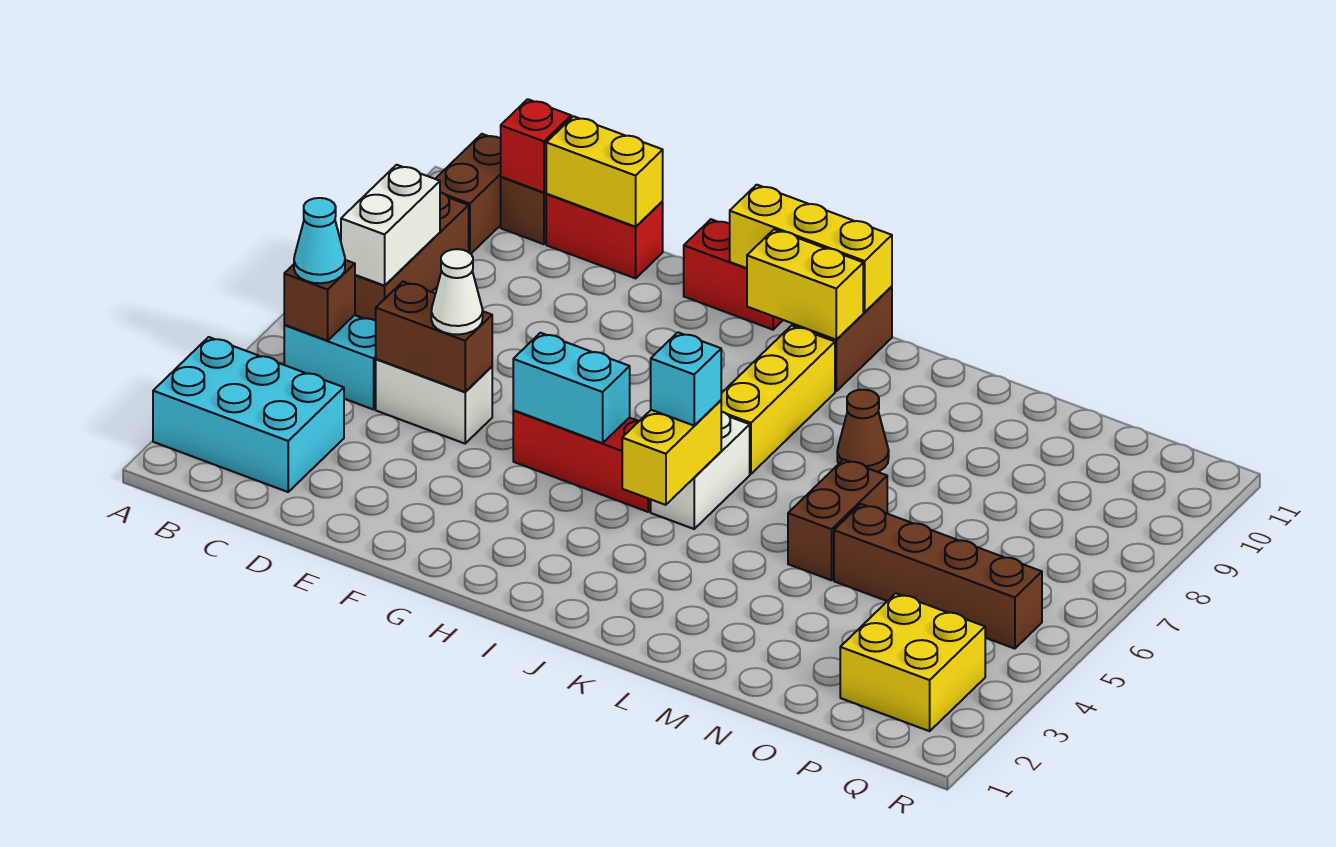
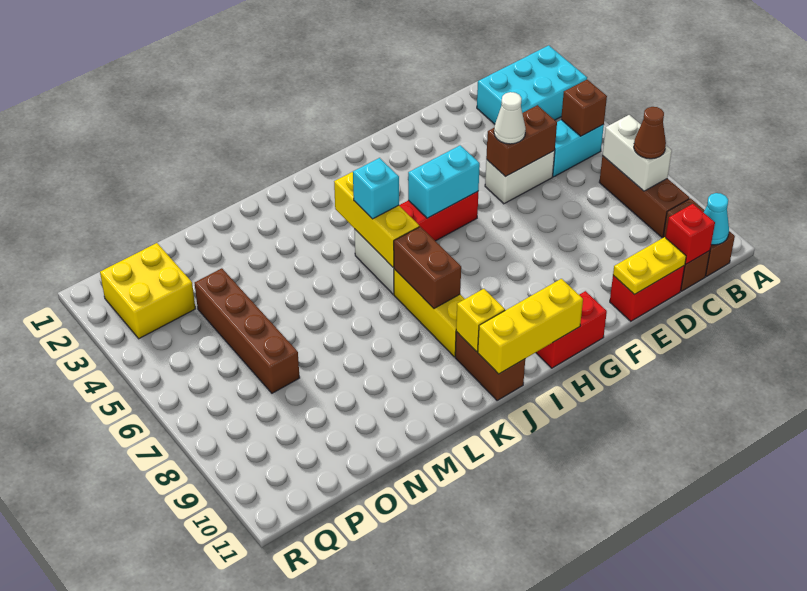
cyan cone B5 level 3 -> cyan cone B11 level 2
yellow brick D11:E11 level 2 -> yellow plate D11:E11 level 2
yellow brick I10:J10 level 2 -> yellow brick J10 level 2
yellow brick J4:J5 level 2 -> yellow brick J4:J6 level 2
brown cone L8 level 1 -> brown cone B8 level 3
brown brick M5:M6 level 1 -> brown brick J7:J8 level 2
brown brick N5:Q5 level 1 -> brown brick O4:O7 level 1

